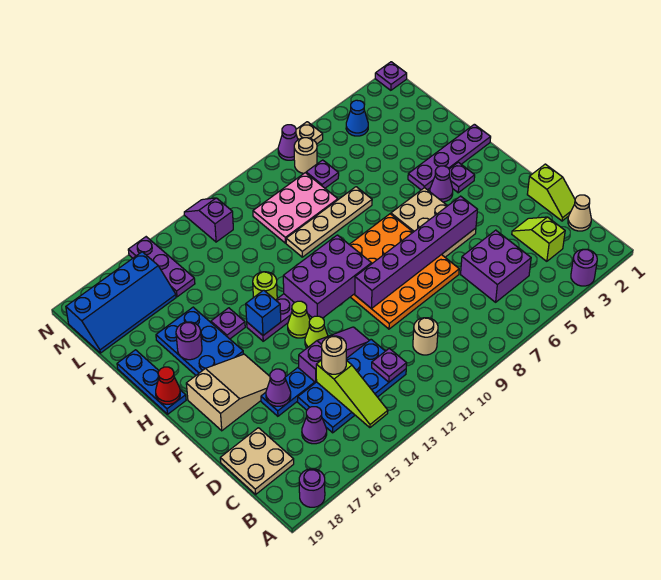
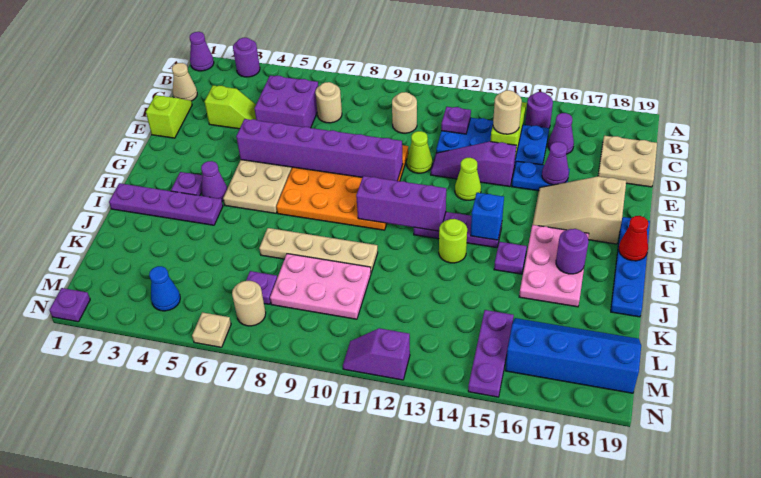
purple round brick A18 level 1 -> purple round brick B15 level 1
lime slope C3:D3 level 1 top C -> lime slope D3:D4 level 1 top 3
none -> tan round brick C7 level 1
purple brick G10:H12 level 2 -> purple brick H10:H12 level 2
lime cone G13 level 1 -> lime cone E11 level 1
blue plate H16:J17 level 1 -> pink plate H16:J17 level 1
blue plate H19:J19 level 1 -> blue plate G19:J19 level 1
purple slope M12:N12 level 1 top M -> purple slope N11:N12 level 1 top 12
purple cone N7 level 1 -> purple cone A1 level 1

